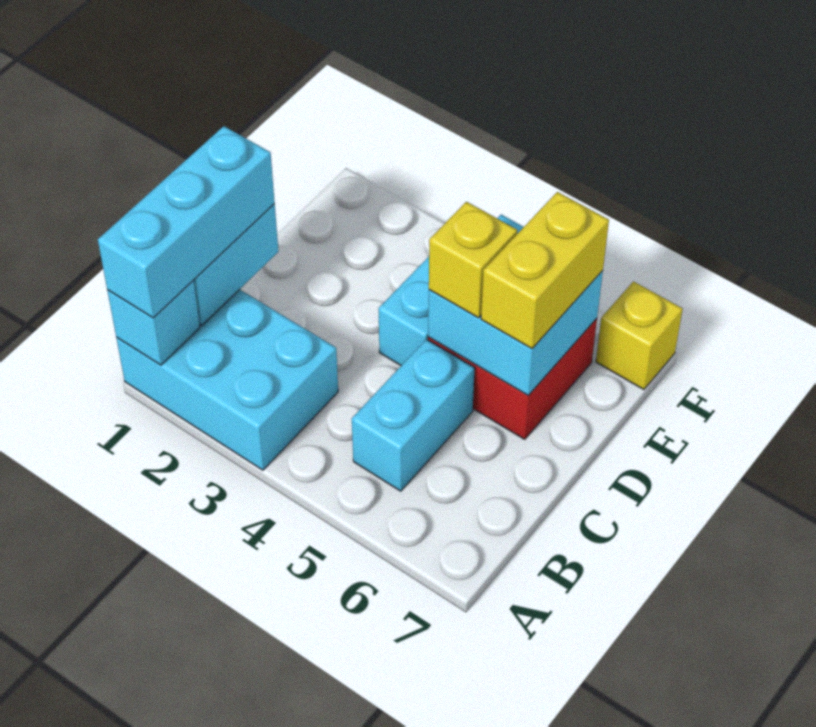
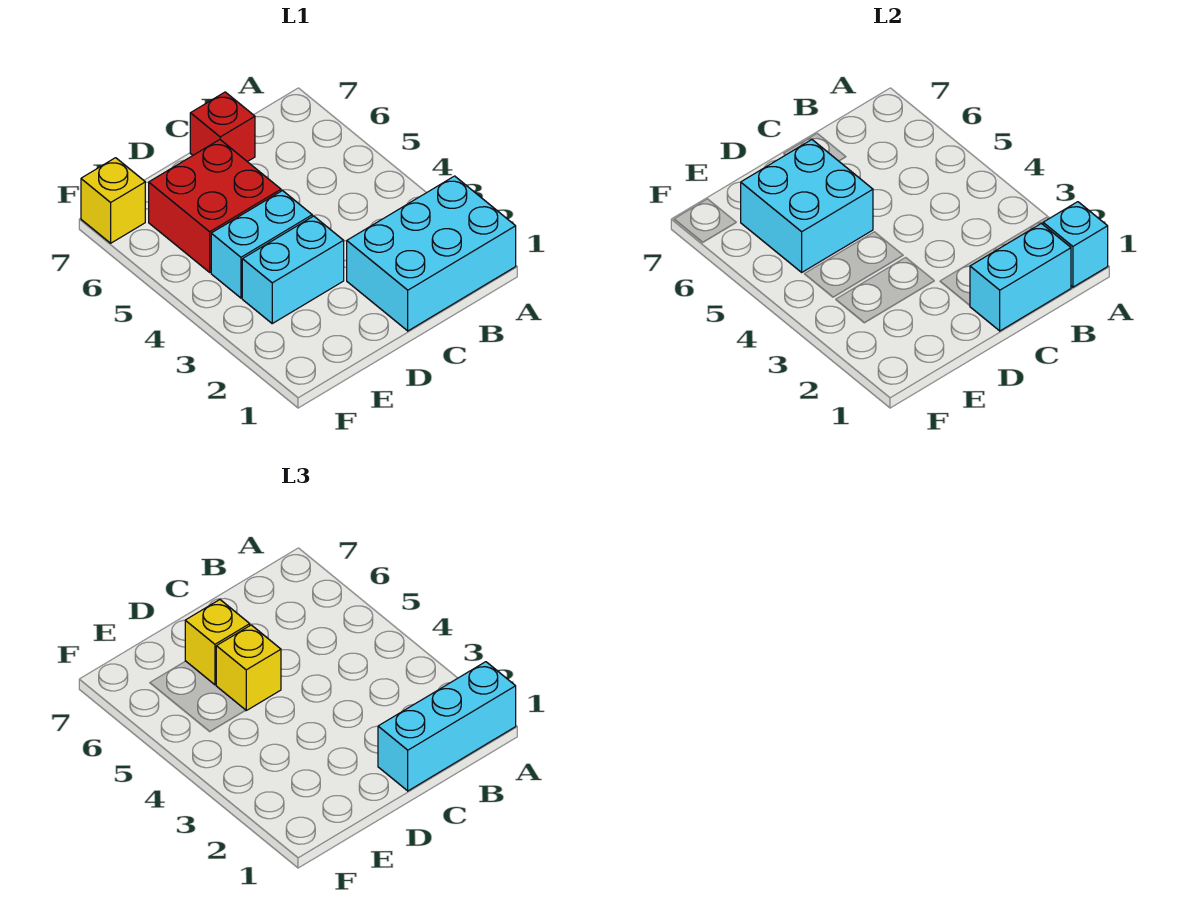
cyan brick A1:B3 level 1 -> cyan brick A1:C2 level 1
cyan brick B5:C5 level 1 -> cyan brick D3:E3 level 1
none -> red brick C7 level 1
yellow brick D6:E6 level 3 -> yellow brick D6 level 3

